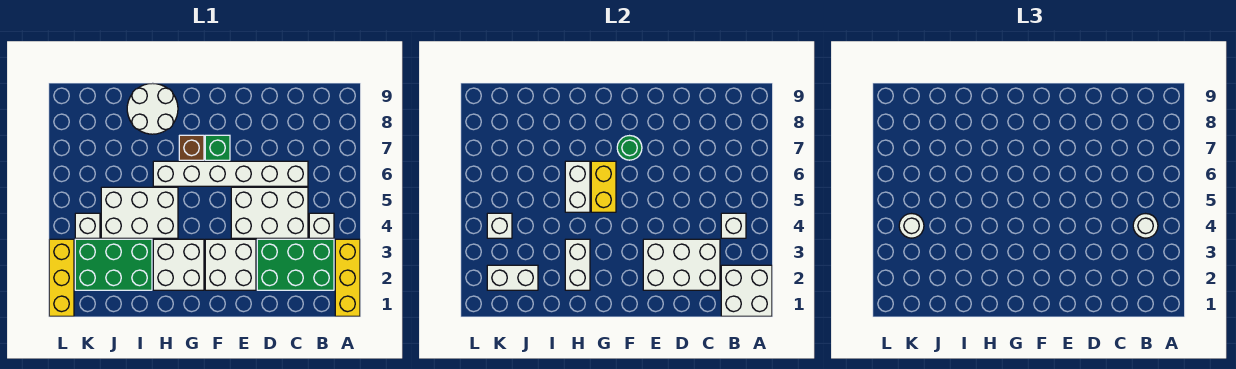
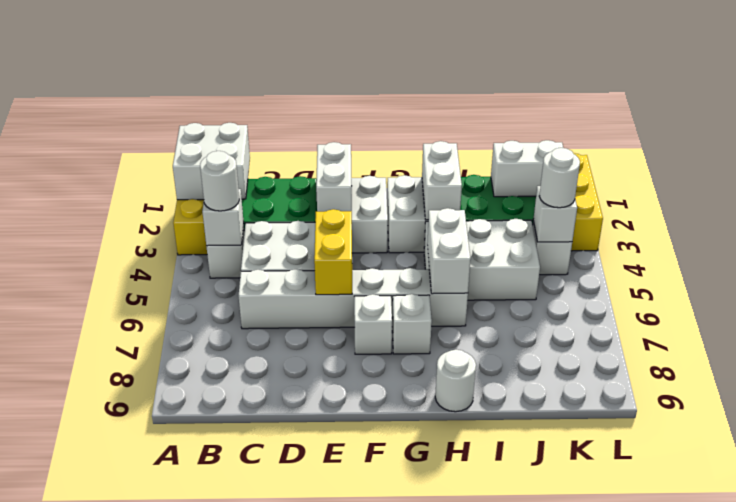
white brick C2:E3 level 2 -> white brick E2:E3 level 2
green brick F7 level 1 -> white brick F7 level 1
green round brick F7 level 2 -> none
yellow brick G5:G6 level 2 -> yellow brick E5:E6 level 2
brown brick G7 level 1 -> white brick G7 level 1
white round brick H8:I9 level 1 -> white round brick H9 level 1

